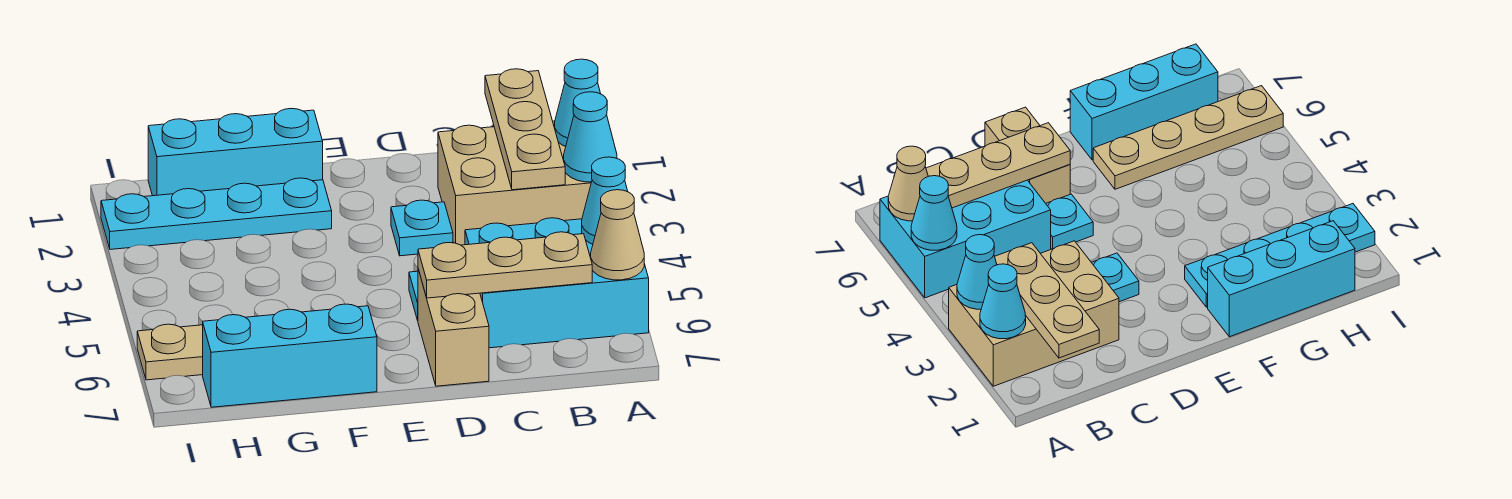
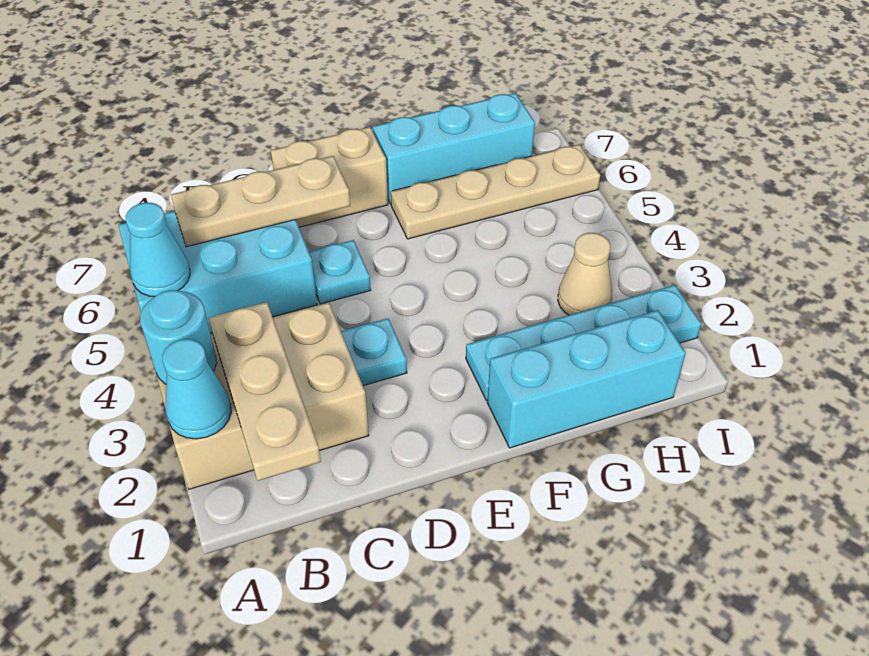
cyan cone A3 level 2 -> cyan round brick A3 level 2
tan cone A6 level 2 -> tan cone H3 level 1
tan brick D6:D7 level 1 -> tan brick D7:E7 level 1

